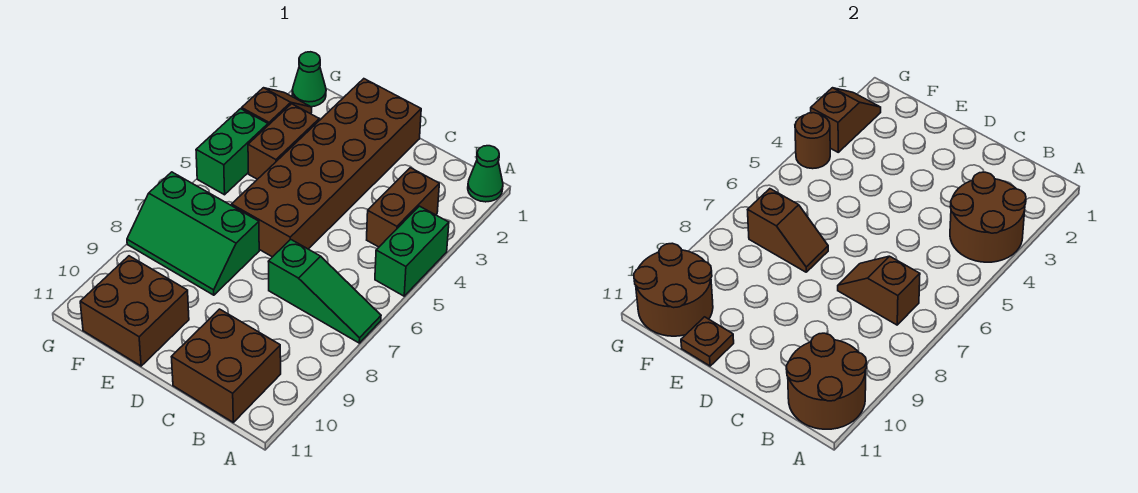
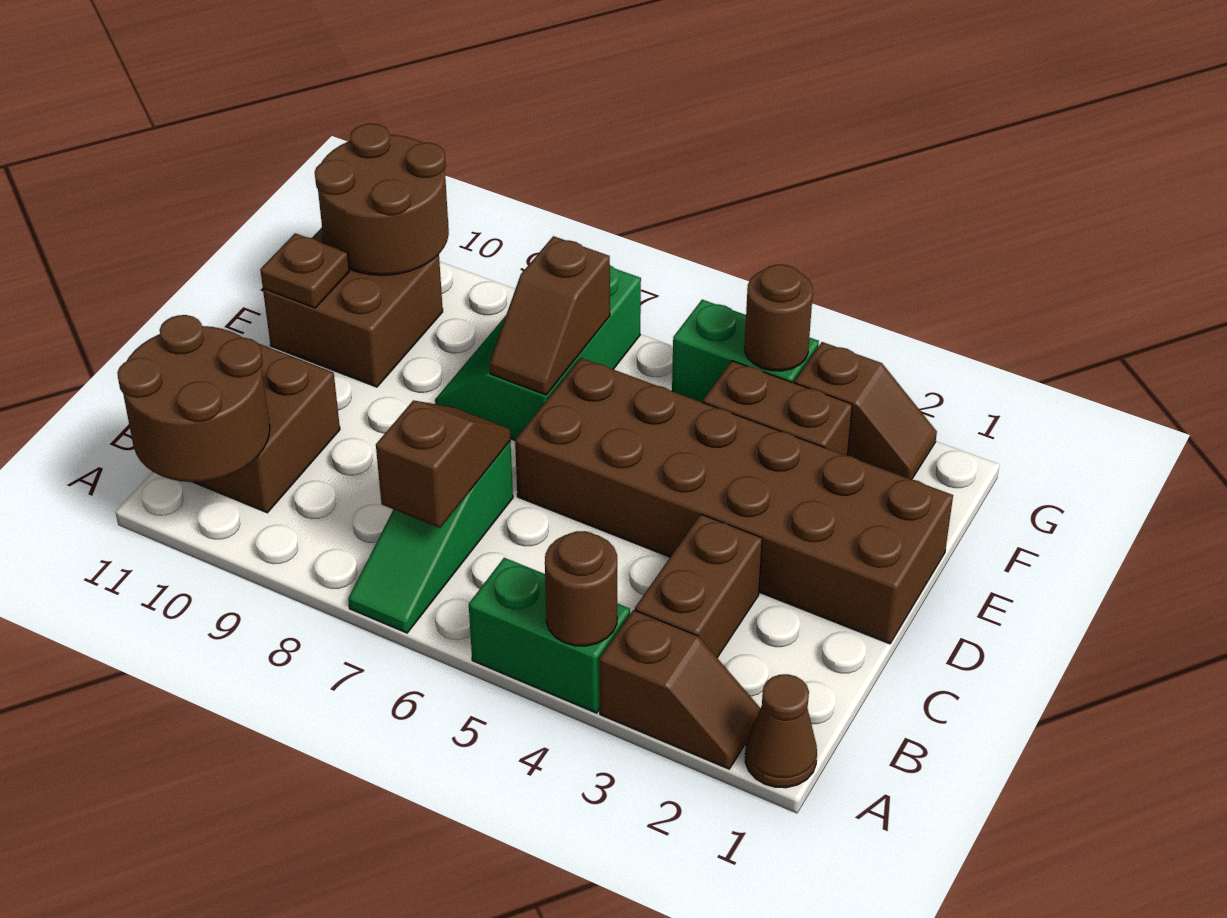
green cone A1 level 1 -> brown cone A1 level 1
brown round brick A3:B4 level 2 -> brown round brick A4 level 2
brown brick B3:B4 level 1 -> brown brick B3:C3 level 1
green cone G1 level 1 -> none
brown slope G2:G3 level 2 top 3 -> brown slope A2:A3 level 1 top 3

